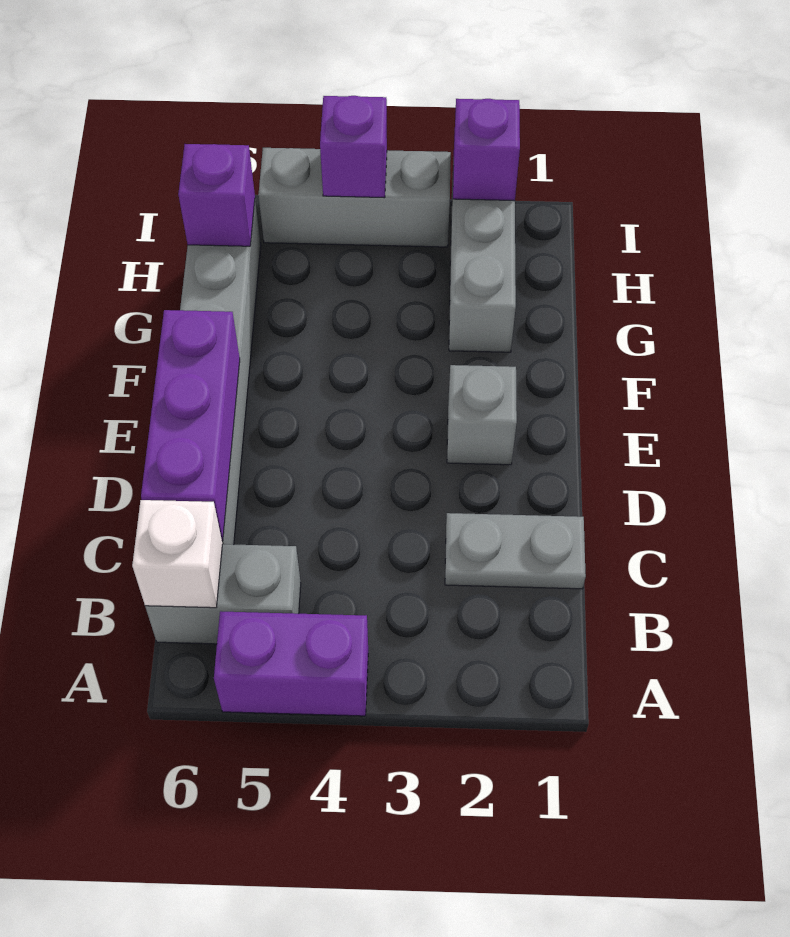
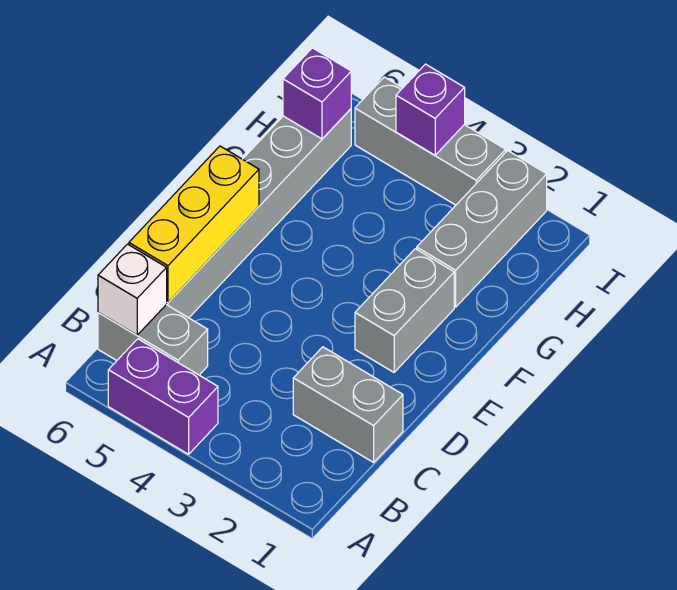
grey plate C1:C2 level 1 -> grey brick C1:C2 level 1
purple brick C6:E6 level 2 -> yellow brick C6:E6 level 2
grey brick E2 level 1 -> grey brick E2:F2 level 1
purple brick I2 level 2 -> none

